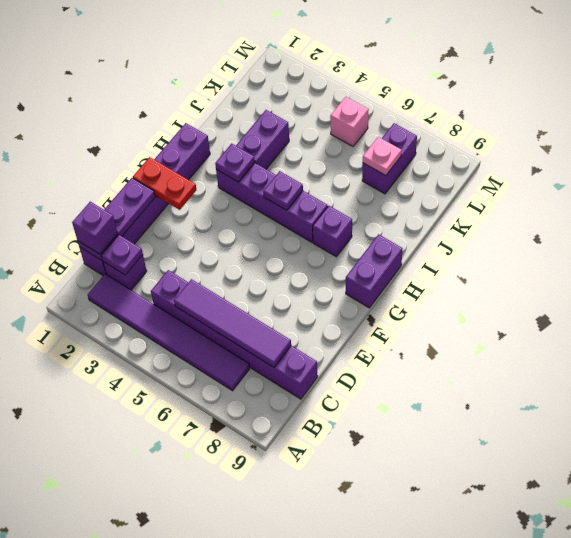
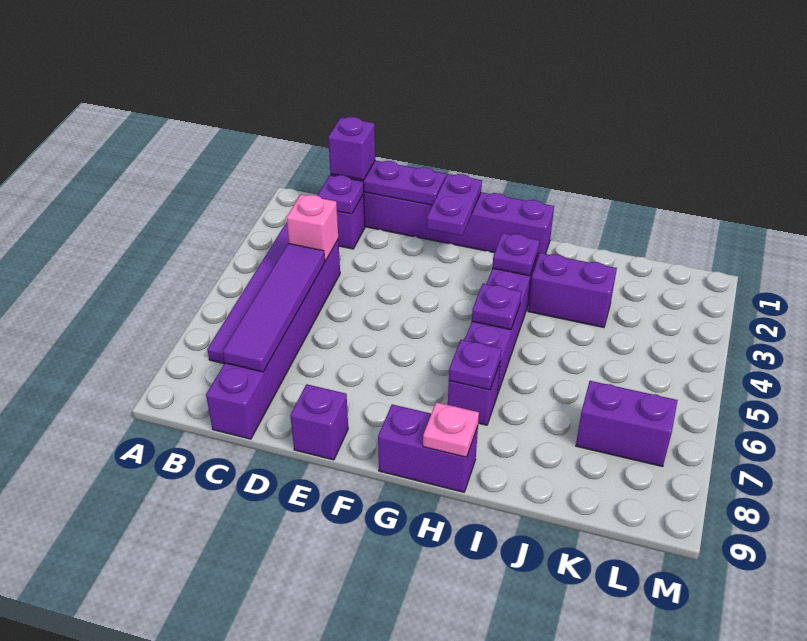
none -> purple brick E9 level 1
red plate F1:F2 level 2 -> purple plate F1:F2 level 2
none -> purple plate H7 level 2
pink plate K7 level 2 -> pink plate H9 level 2
pink brick L5 level 1 -> pink brick C4 level 2

